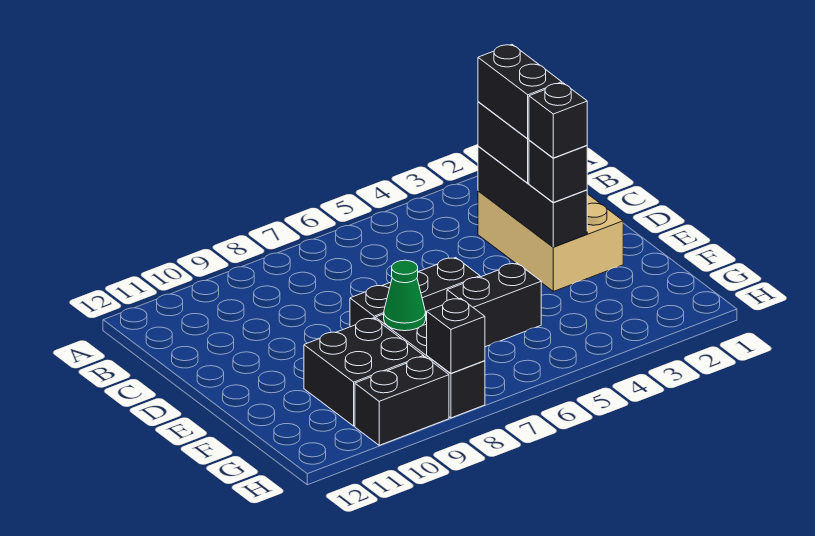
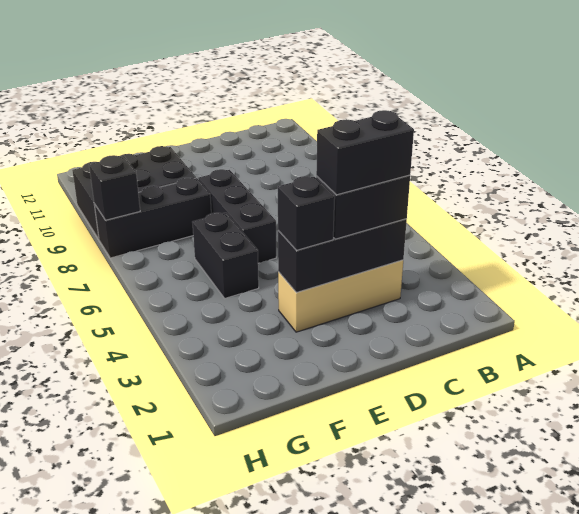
tan brick C2:E3 level 1 -> tan brick C3:E3 level 1
black brick E3 level 4 -> none
green cone F8 level 2 -> none

